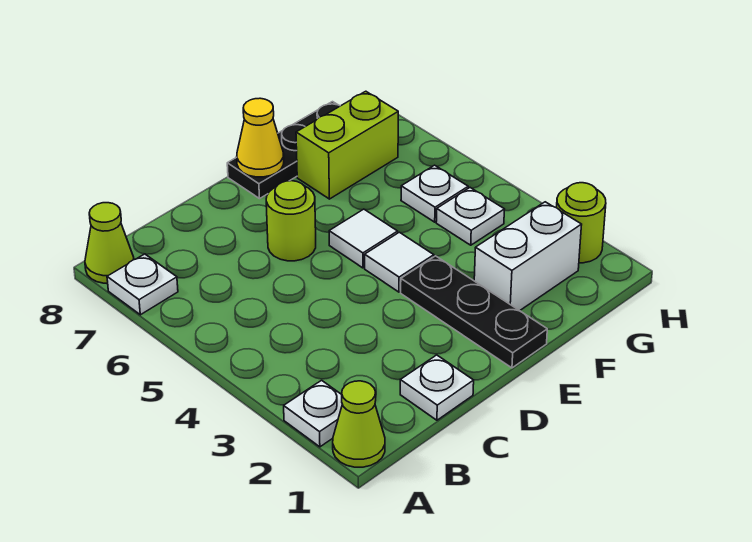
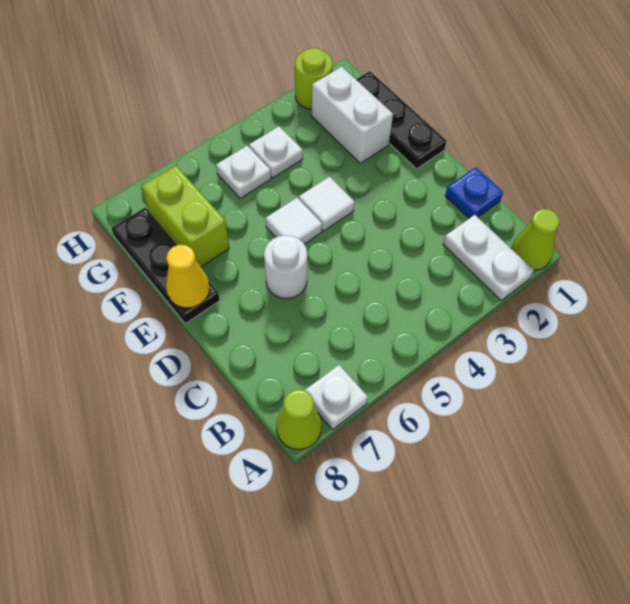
white plate A2 level 1 -> white plate A2:B2 level 1
white plate C1 level 1 -> blue plate C1 level 1
lime round brick D6 level 1 -> white round brick D6 level 1
black plate E1:E3 level 1 -> black plate E1:G1 level 1

